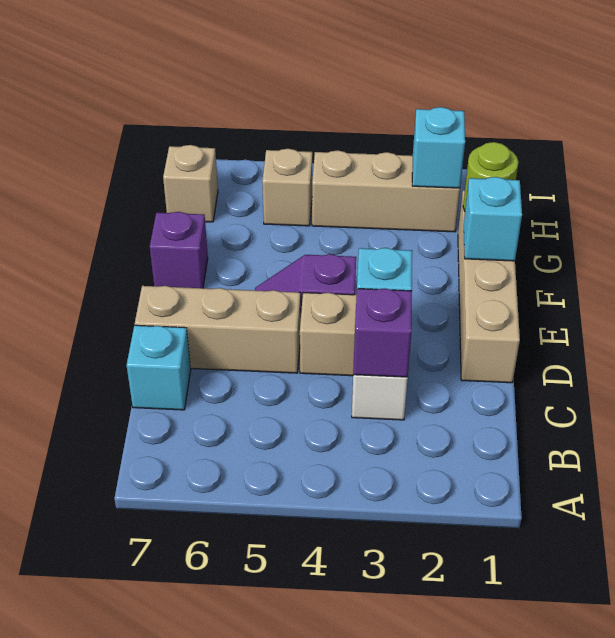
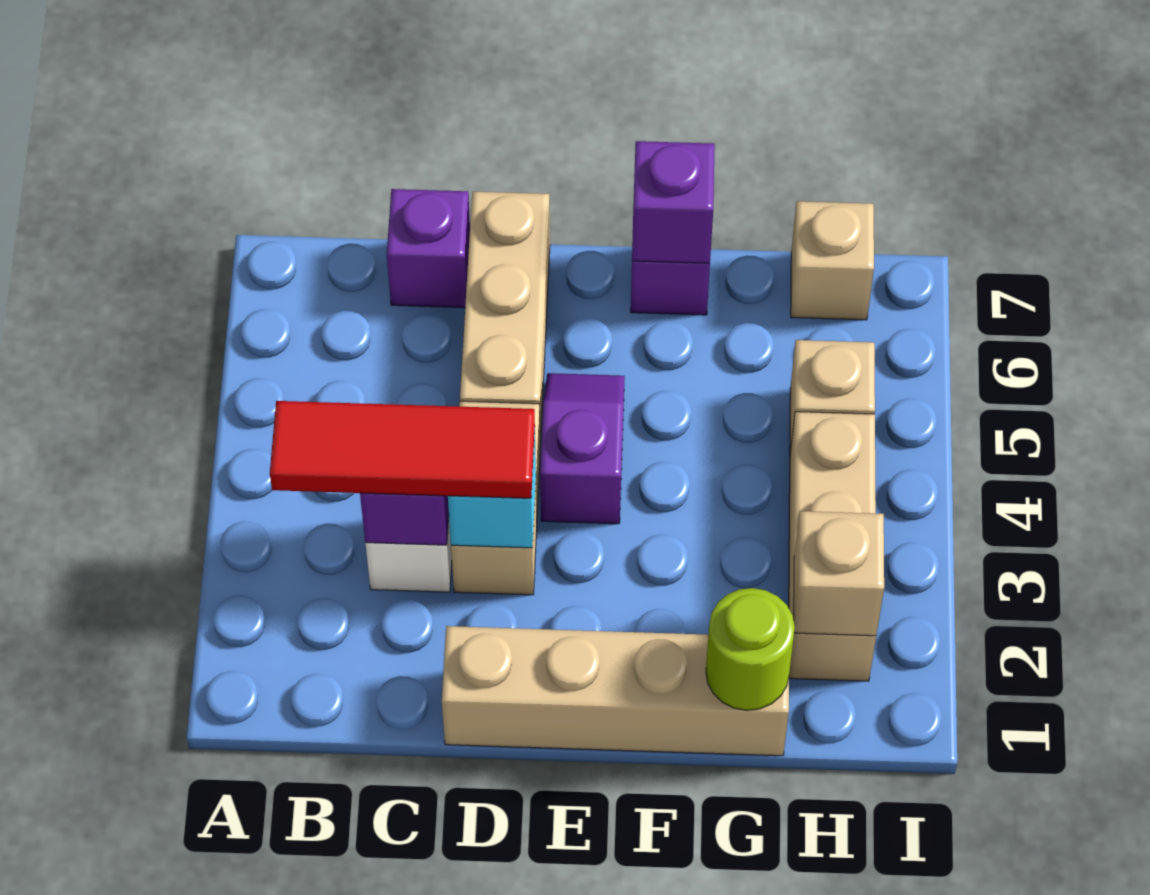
none -> red tile B3:D3 level 3
cyan brick C7 level 1 -> purple brick C7 level 1
cyan brick F1 level 2 -> none
none -> purple brick F7 level 2
cyan brick H2 level 2 -> tan brick H2 level 2

